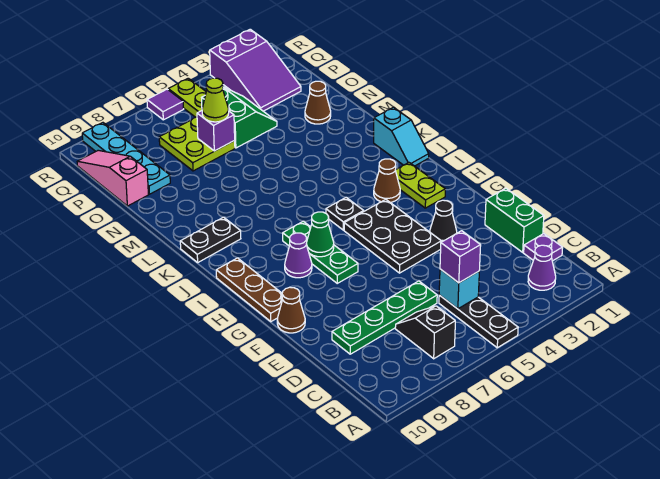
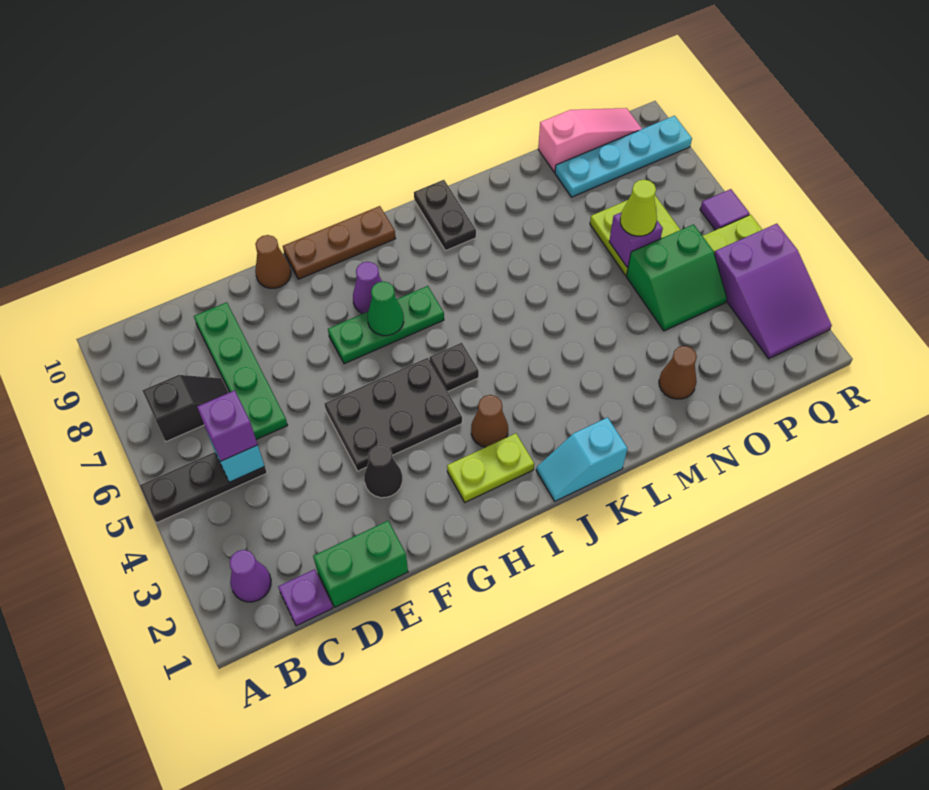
purple slope P2:R3 level 1 top R -> purple slope Q2:R4 level 1 top 4

